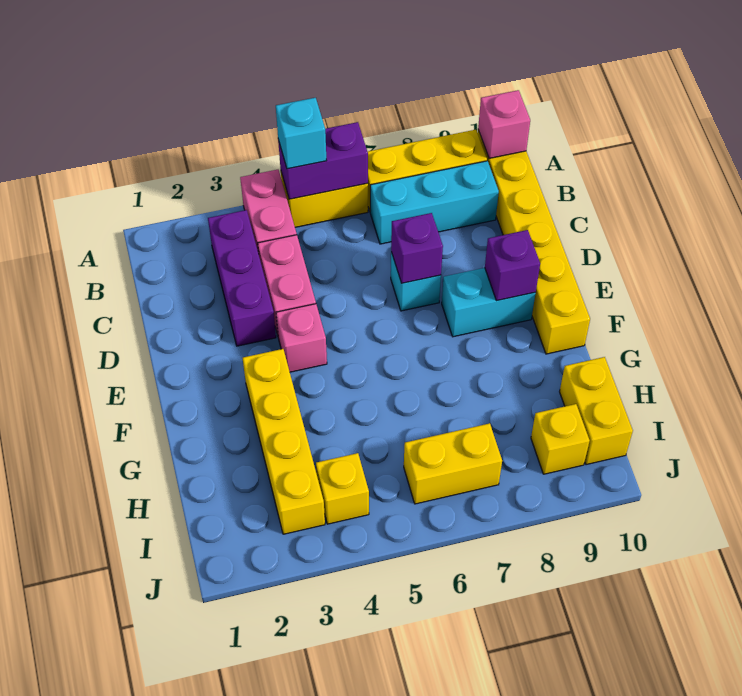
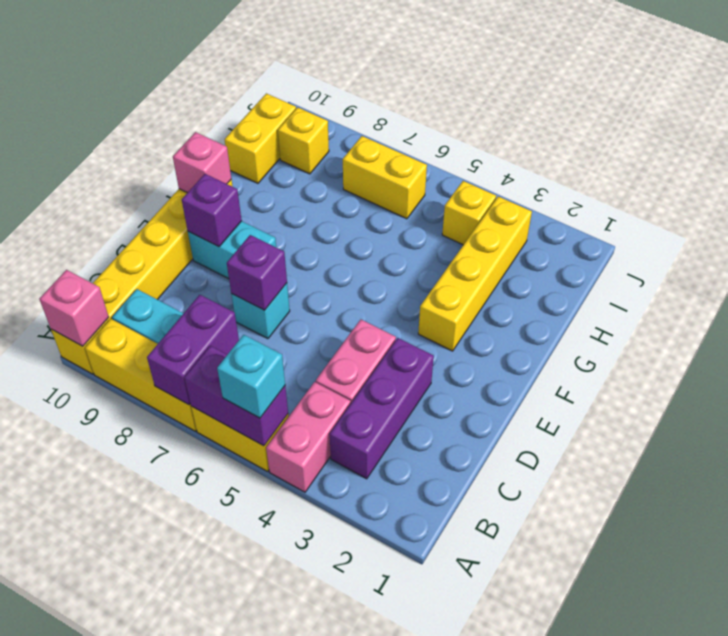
none -> purple brick A7:B7 level 2
pink brick E4 level 1 -> pink brick F10 level 2

